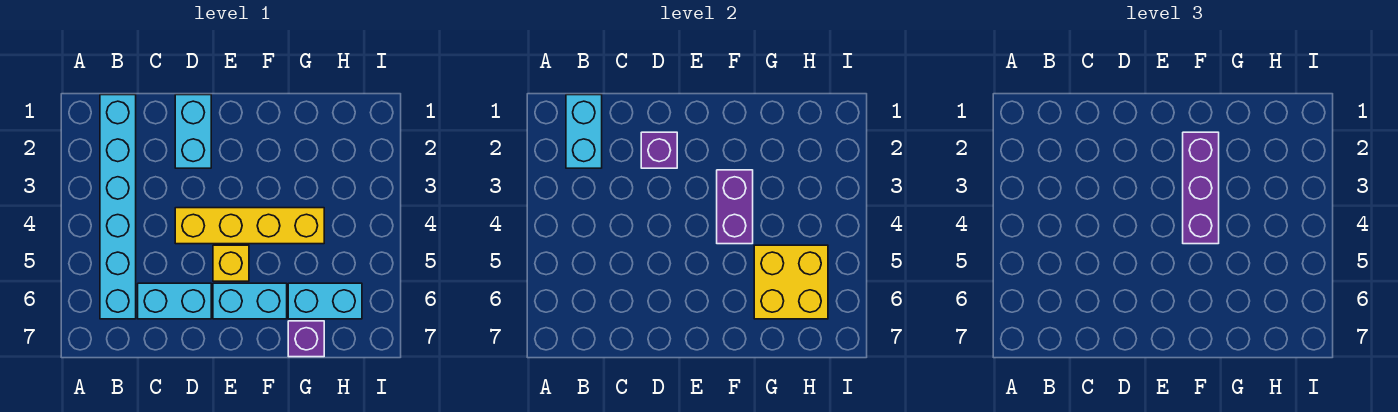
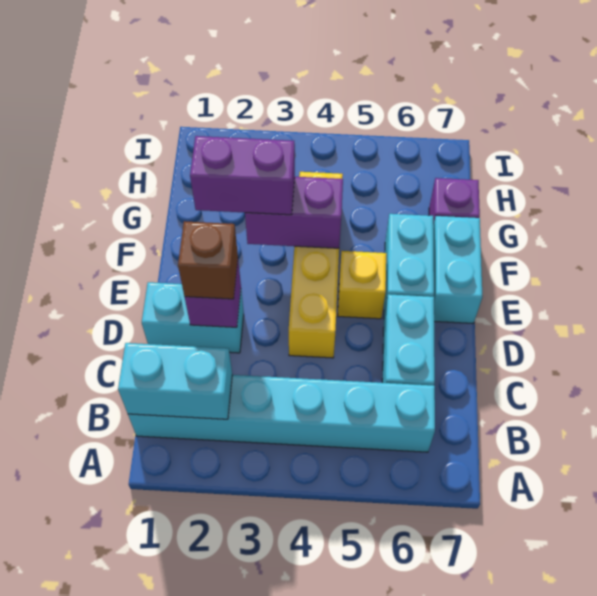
none -> brown brick D2 level 3
purple brick F2:F4 level 3 -> purple brick F2:F3 level 3
yellow brick G5:H6 level 2 -> none
cyan brick G6:H6 level 1 -> cyan brick E7:F7 level 1

